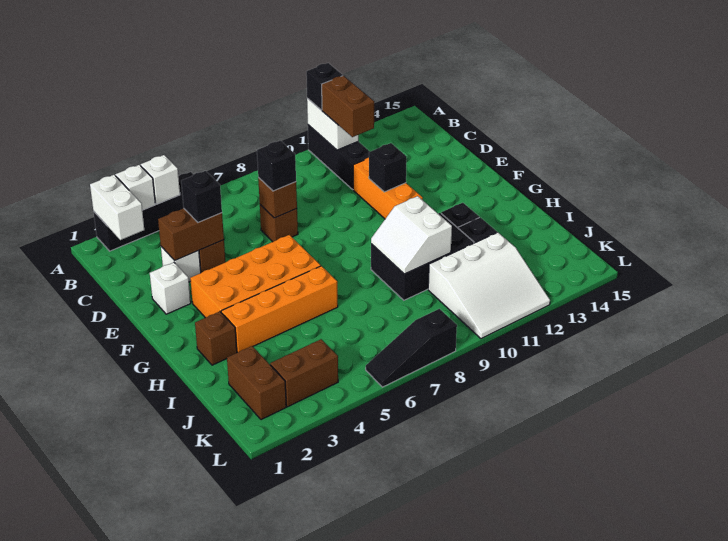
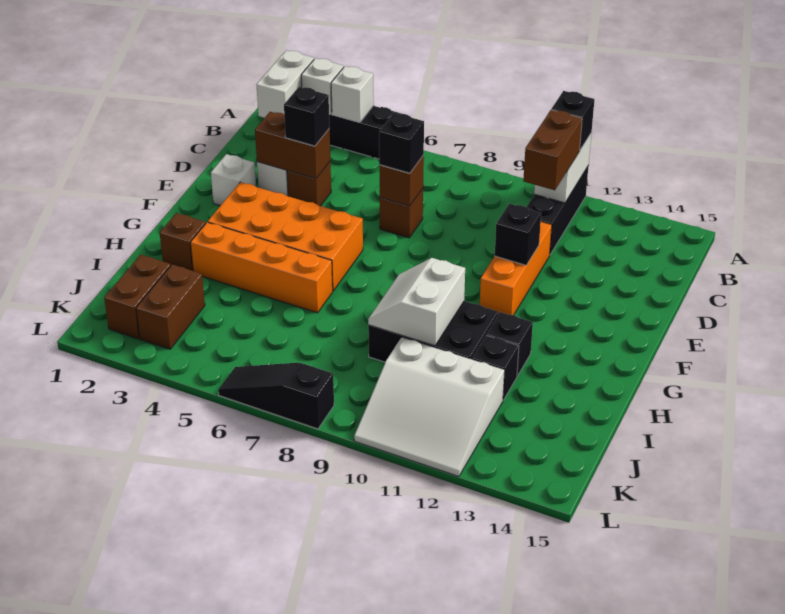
brown brick K3:K4 level 1 -> brown brick J3:K3 level 1

